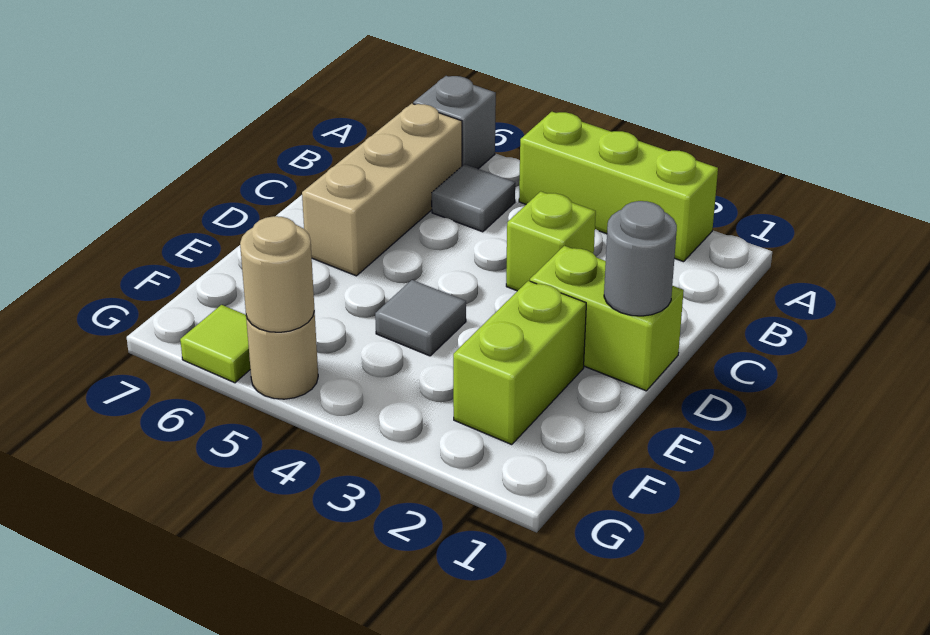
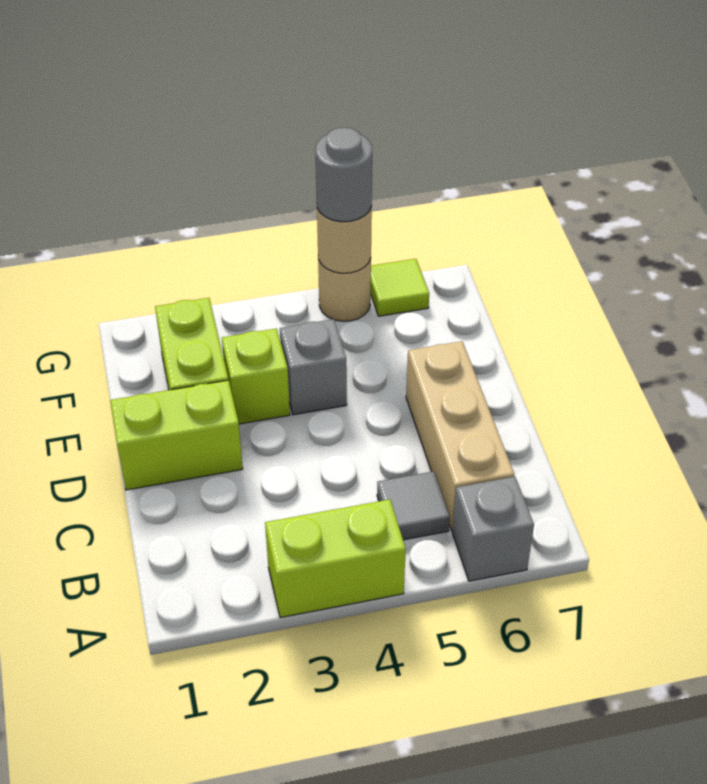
lime brick A2:A4 level 1 -> lime brick A3:A4 level 1
lime brick C3 level 1 -> lime brick E3 level 1
grey round brick D1 level 2 -> grey round brick G5 level 3
grey tile E4 level 1 -> grey brick E4 level 1

